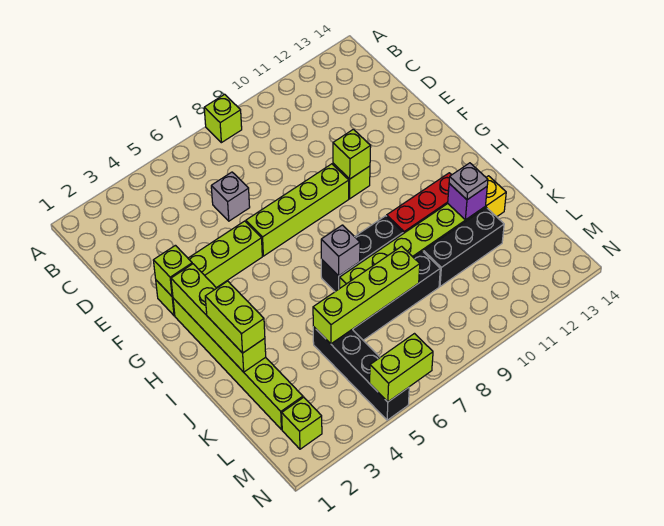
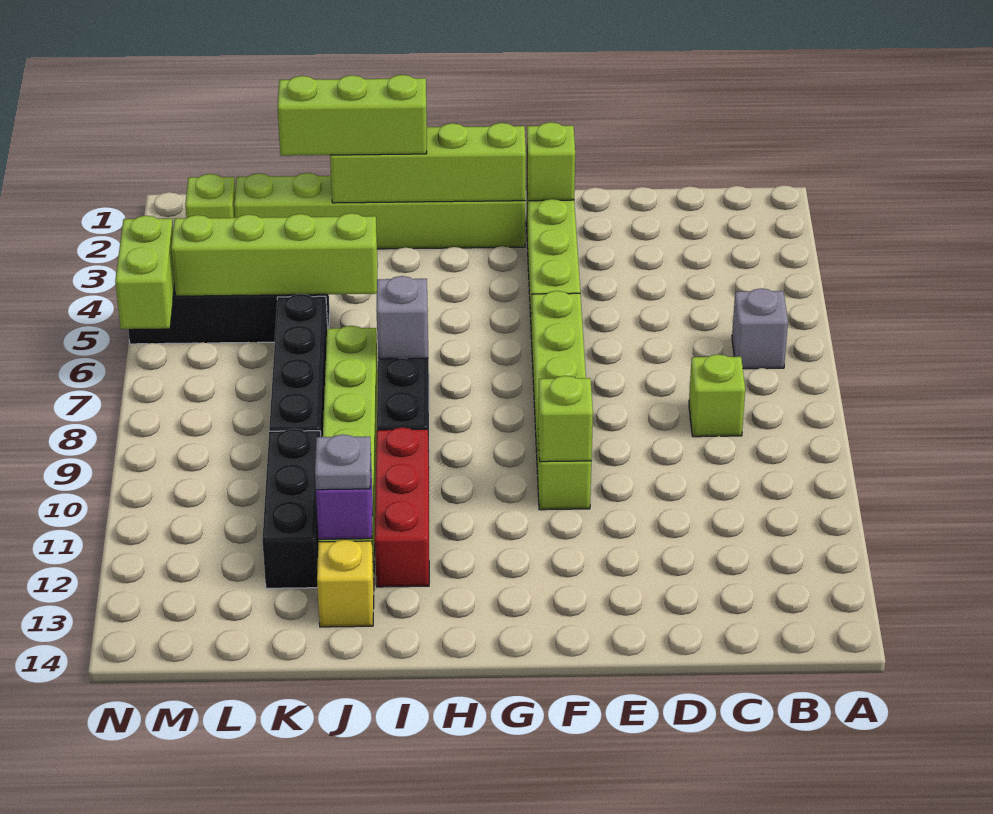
lime brick A8 level 1 -> lime brick C8 level 1
grey brick D6 level 1 -> grey brick B6 level 1
lime brick I2:J2 level 3 -> lime brick I2:K2 level 3
lime brick K5:K8 level 2 -> lime brick J5:M5 level 2

